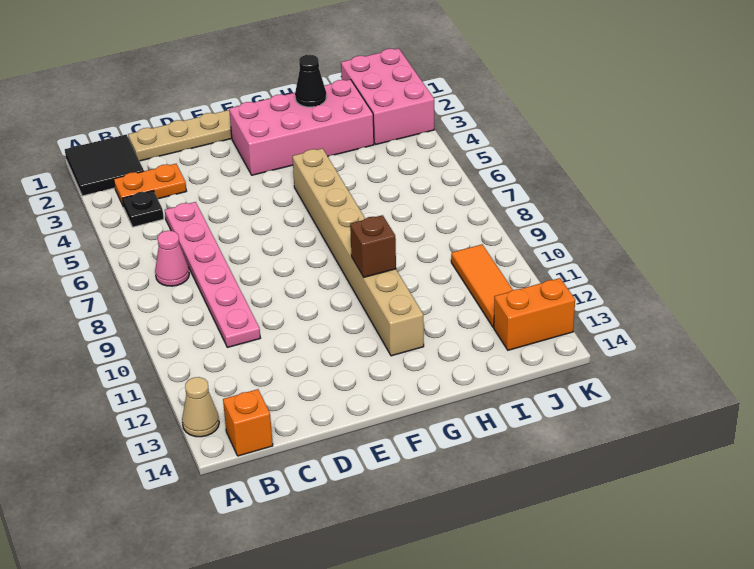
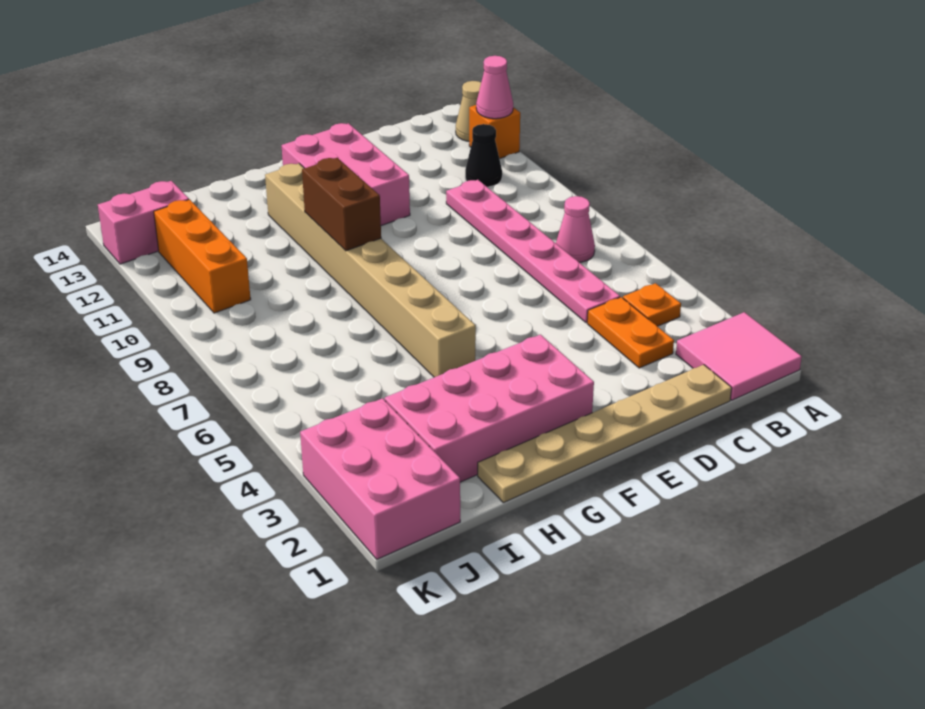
black tile A1:B2 level 1 -> pink tile A1:B2 level 1
none -> pink cone A12 level 2
orange plate B3:C3 level 1 -> orange plate C3:C4 level 1
black plate B4 level 1 -> orange plate B4 level 1
orange brick B14 level 1 -> orange brick A12 level 1
none -> pink brick E11:F13 level 1
brown brick G10 level 2 -> brown brick G9:G10 level 2
black cone H2 level 2 -> black cone B11 level 1
orange tile J10:J12 level 1 -> orange brick J10:J12 level 1
orange brick J13:K13 level 1 -> pink brick J13:K13 level 1

